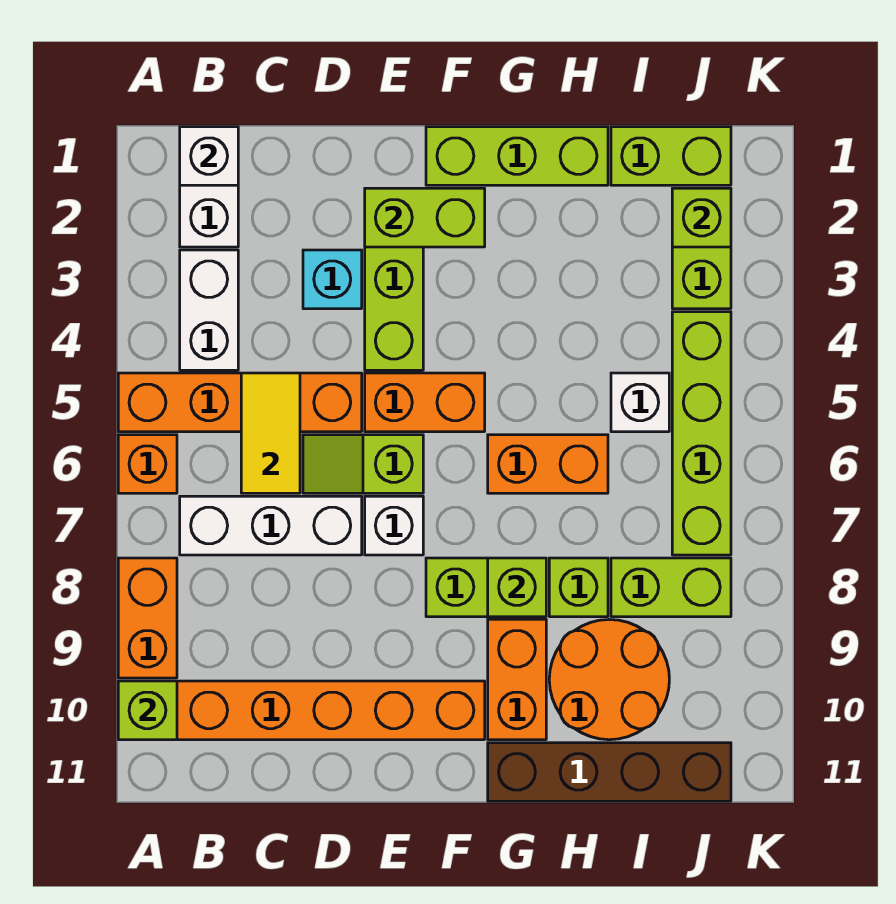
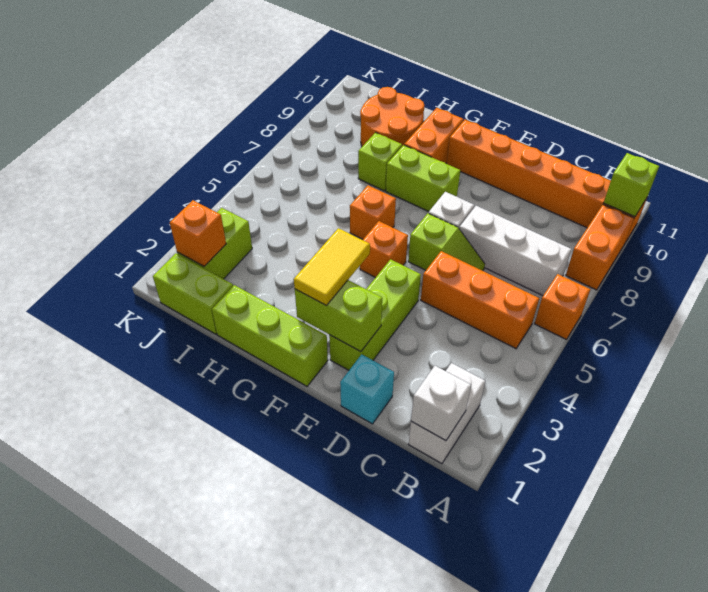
orange brick A5:D5 level 1 -> orange brick B5:D5 level 1
white brick B3:B4 level 1 -> none
yellow tile C5:C6 level 2 -> yellow tile F2:F3 level 3
cyan brick D3 level 1 -> cyan brick D1 level 1
orange brick E5:F5 level 1 -> orange brick F5 level 1
orange brick G6:H6 level 1 -> orange brick G6 level 1
lime brick G8 level 2 -> none
brown brick G11:J11 level 1 -> none
white brick I5 level 1 -> none
lime brick I8:J8 level 1 -> none
lime brick J2 level 2 -> orange brick J2 level 2
lime brick J4:J7 level 1 -> none

